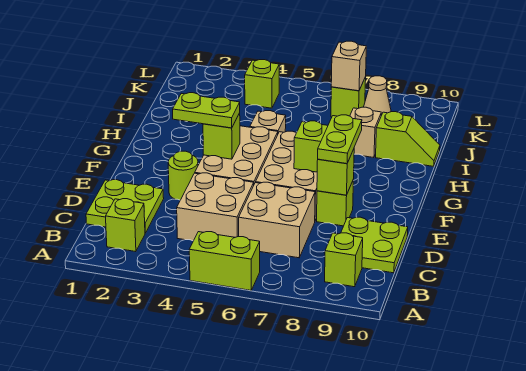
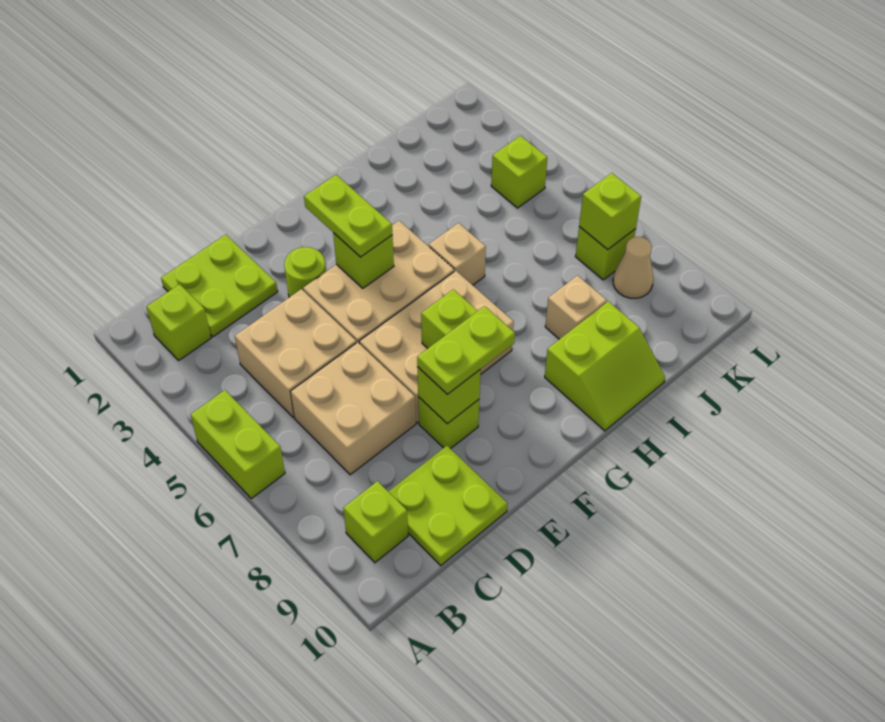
lime slope I9:I10 level 1 top 9 -> lime slope H9:I10 level 1 top 9
tan brick K7 level 2 -> lime brick K7 level 2

